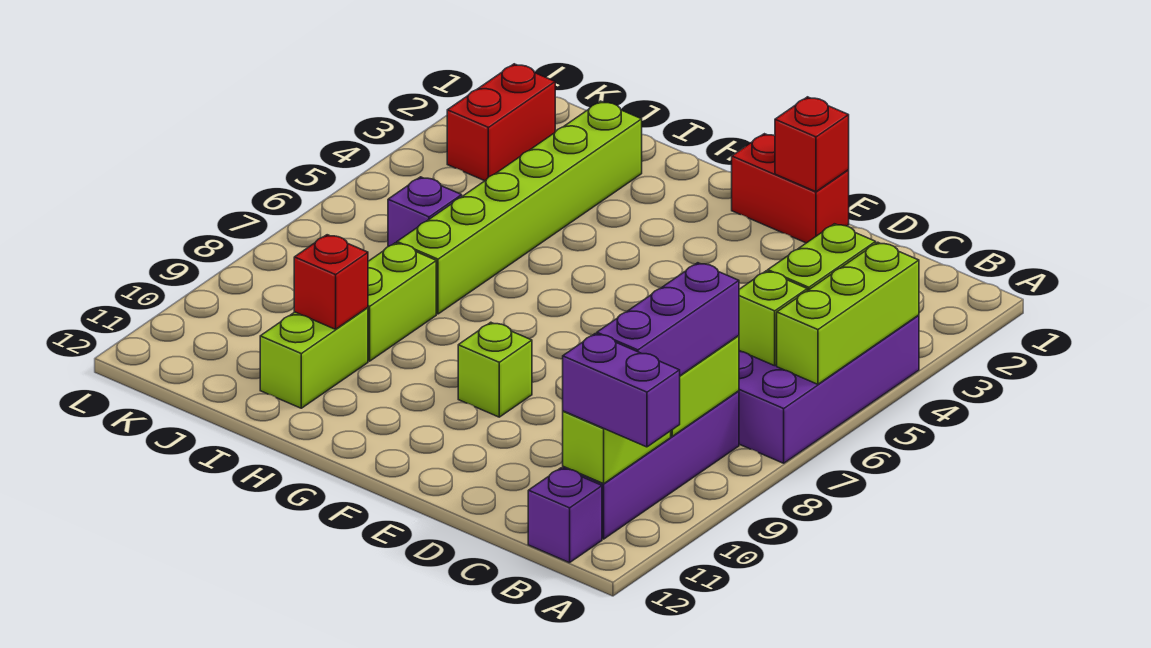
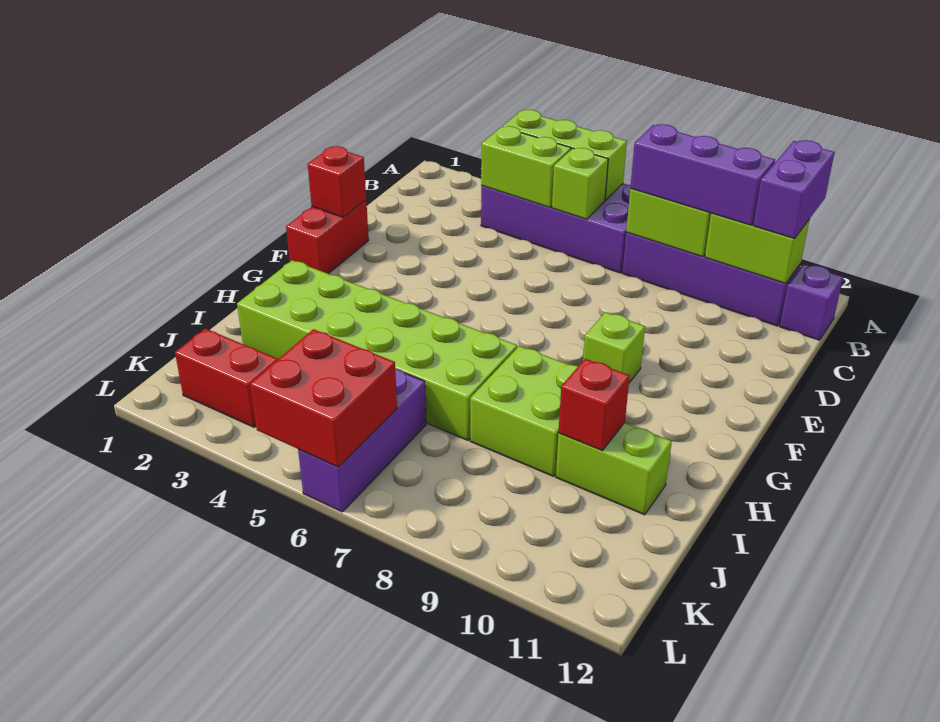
lime brick I2:I7 level 1 -> lime brick H2:I7 level 1
lime brick I8:I9 level 1 -> lime brick H8:I9 level 1
purple brick J6 level 1 -> purple brick J6:L6 level 1
none -> red brick K5:L6 level 2

